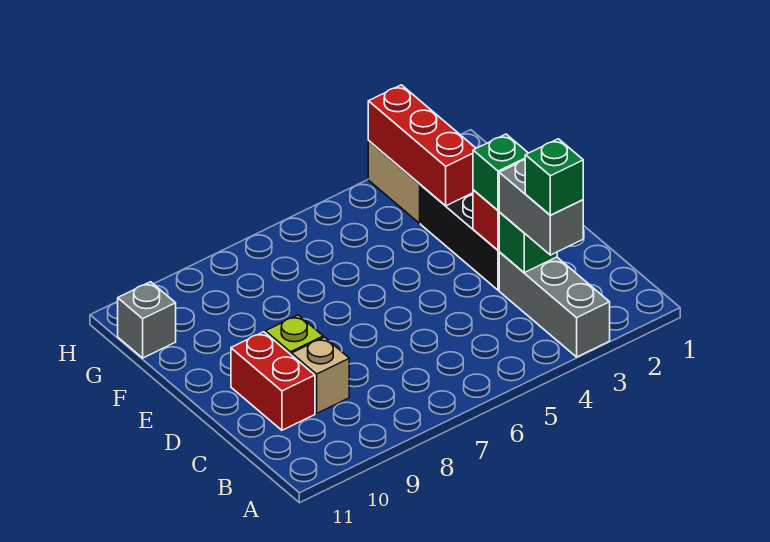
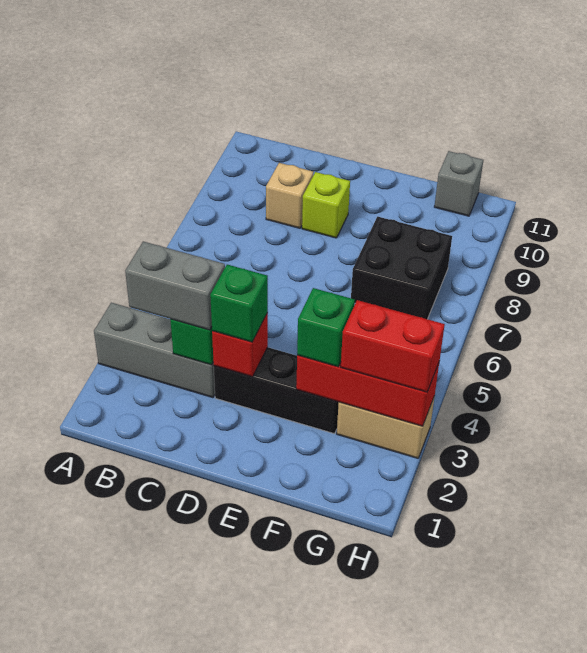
green brick B3 level 4 -> green brick F3 level 3
red brick C10:D10 level 1 -> red brick G3:H3 level 3
none -> black brick F7:G8 level 1

